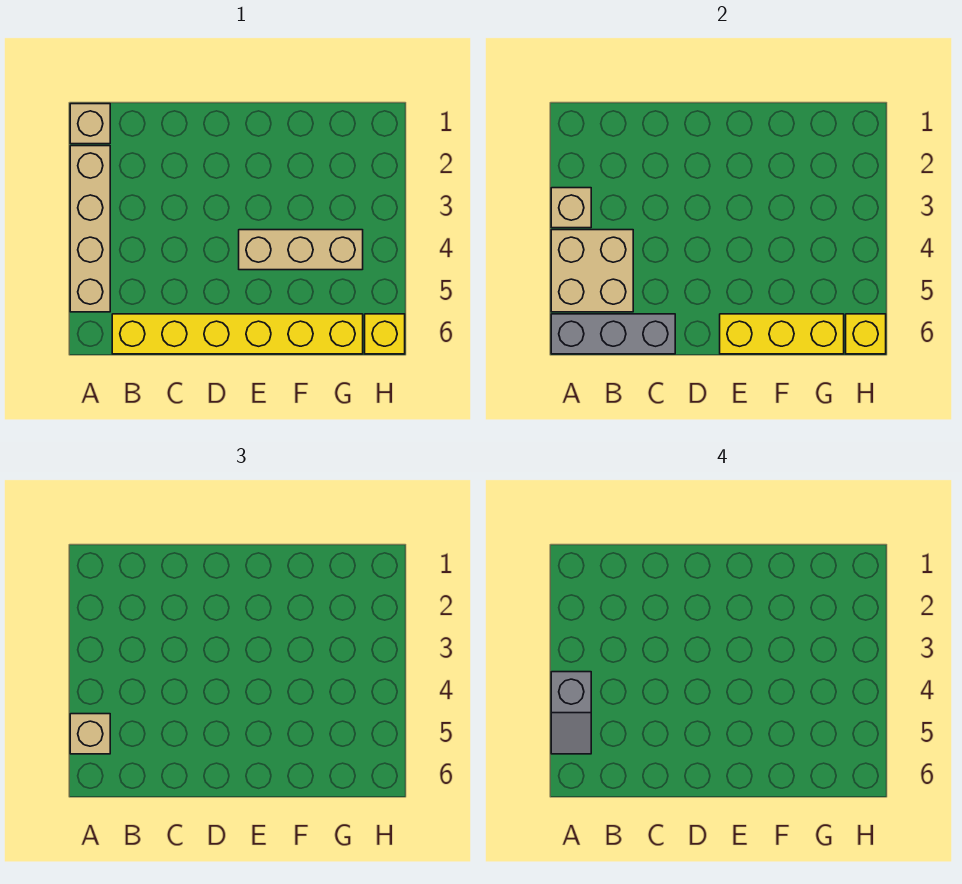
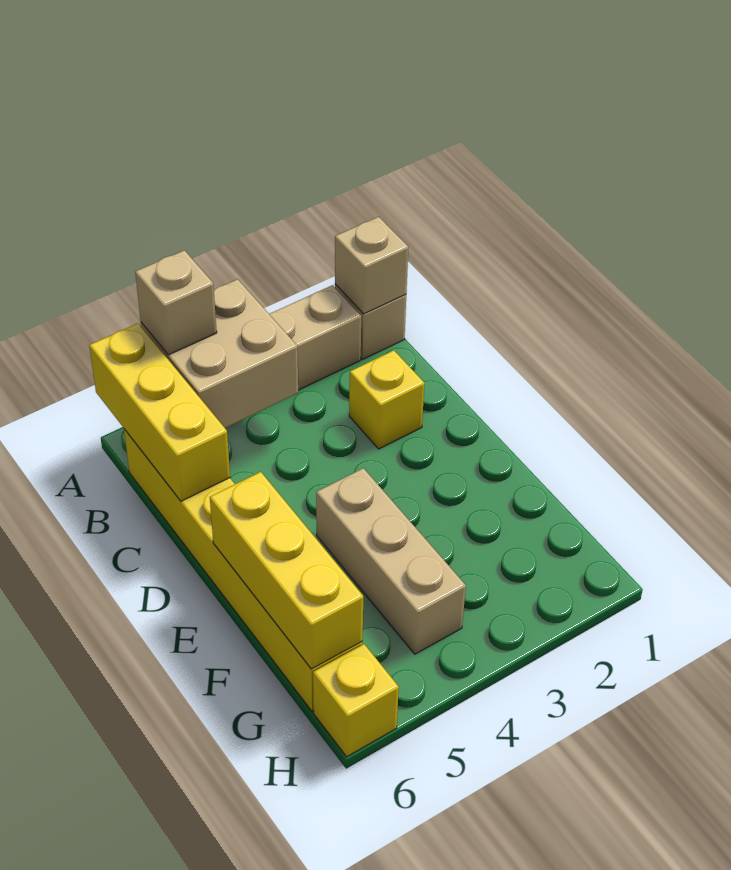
tan brick A3 level 2 -> tan brick A1 level 2
grey slope A4:A5 level 4 top 4 -> none
grey brick A6:C6 level 2 -> yellow brick A6:C6 level 2
yellow brick H6 level 2 -> yellow brick C2 level 1

